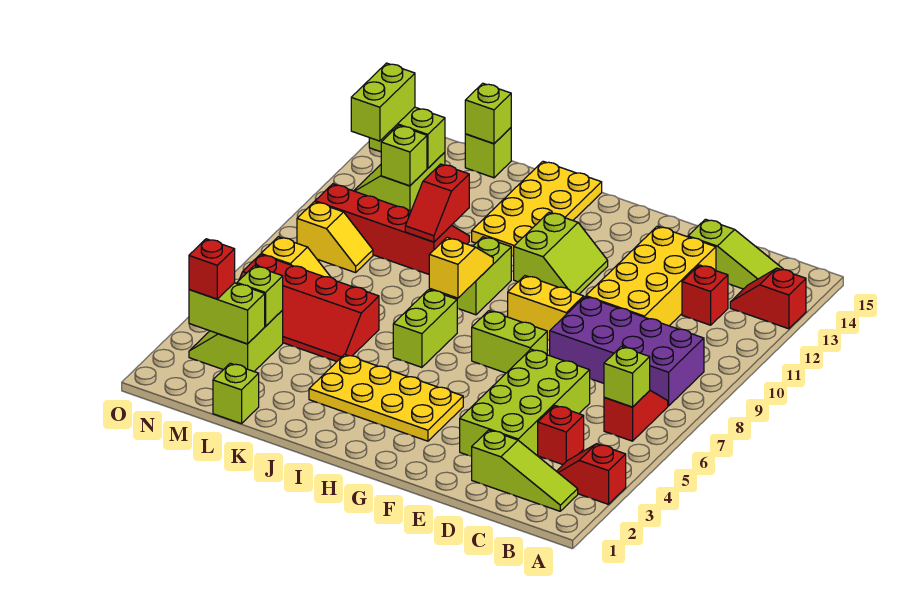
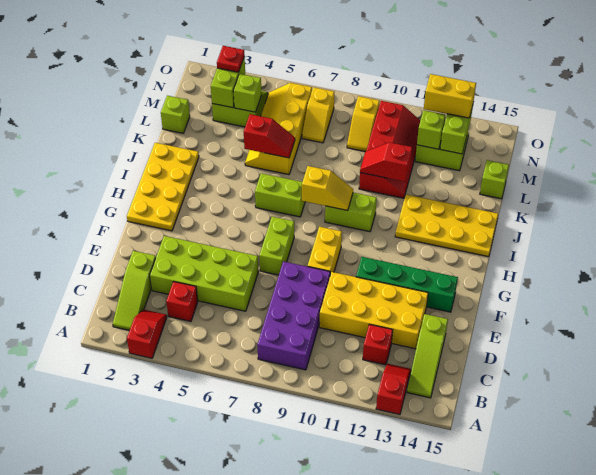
red slope B6:B7 level 1 top 6 -> red slope K5:K6 level 2 top 5
lime brick B6 level 2 -> none
none -> green brick F11:F14 level 1
yellow plate G3:J4 level 1 -> yellow plate G1:J2 level 1
lime slope G11:H12 level 1 top H -> none
red slope K5:N6 level 1 top 6 -> yellow slope K5:N6 level 1 top 6
lime brick L15 level 2 -> none
red brick N3 level 3 -> red plate N3 level 3
lime brick N12:N13 level 3 -> yellow brick N12:N13 level 3

